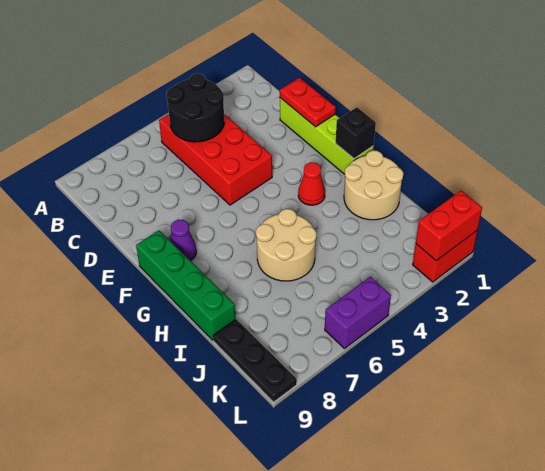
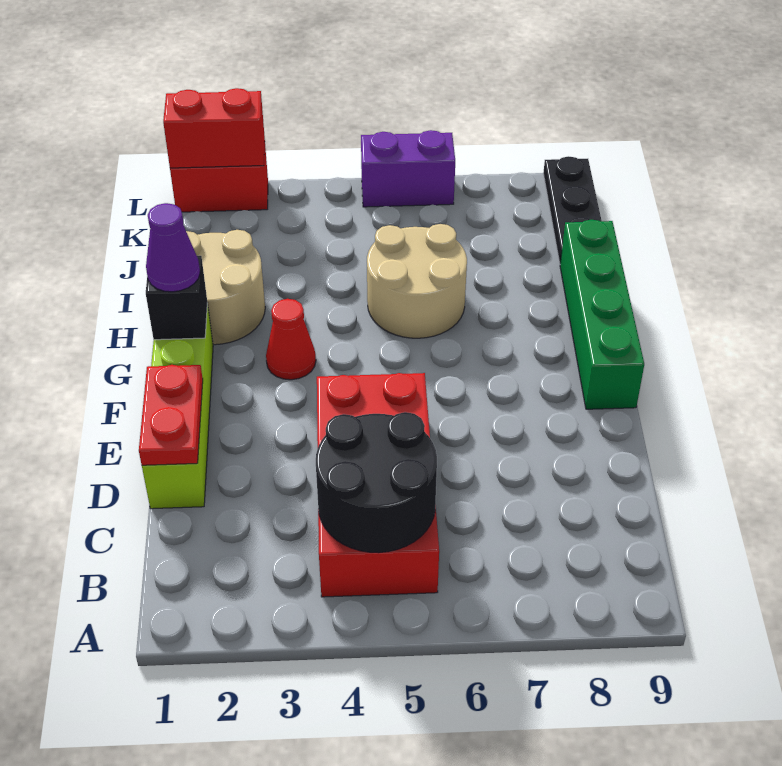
purple cone F8 level 1 -> purple cone G1 level 3

